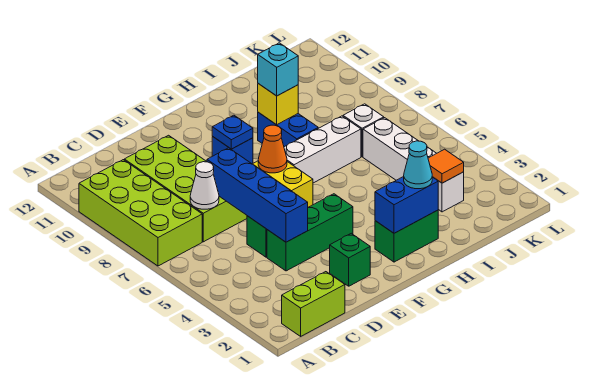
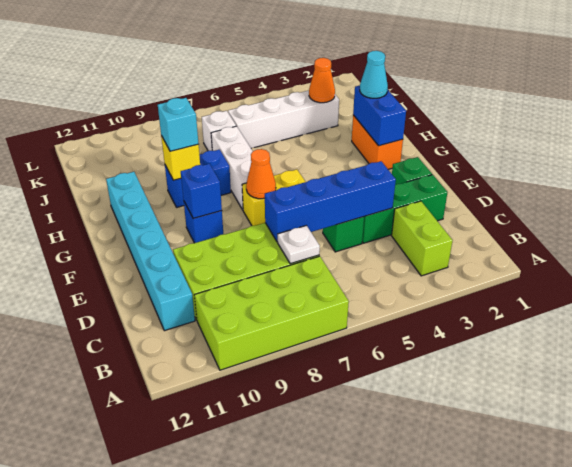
lime brick B1:C1 level 1 -> lime brick B3:C3 level 1
white cone C7 level 2 -> white plate C7 level 2
none -> cyan brick C11:H11 level 1
green brick D4:F4 level 1 -> green brick D2:D4 level 1
blue plate F9 level 2 -> blue brick F9 level 2
green brick G2:H2 level 1 -> orange brick G2:H2 level 1
orange tile J3 level 2 -> orange cone J3 level 2

